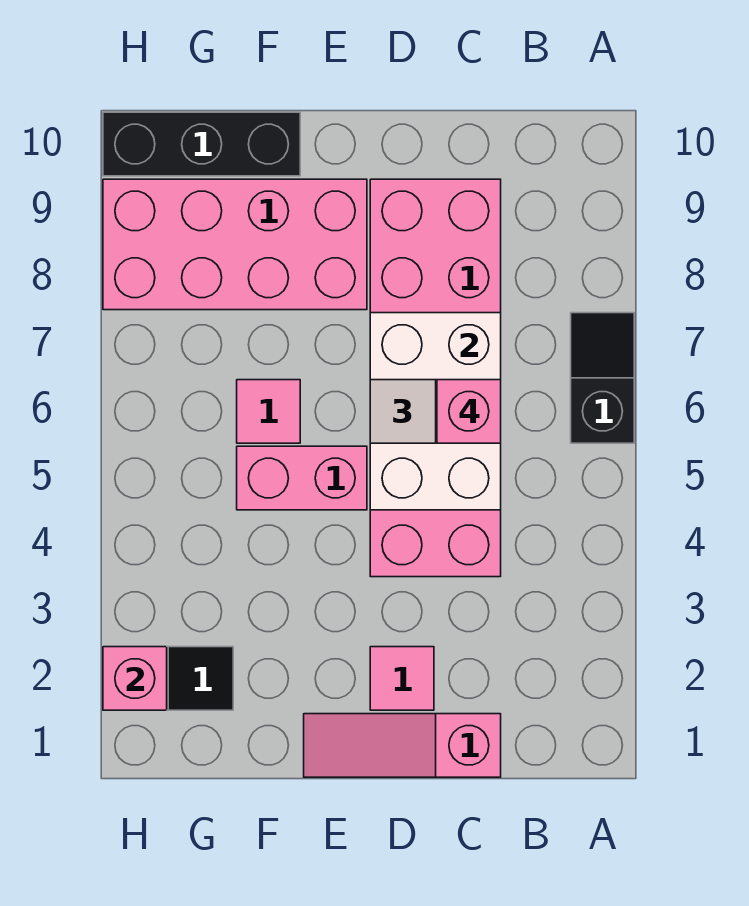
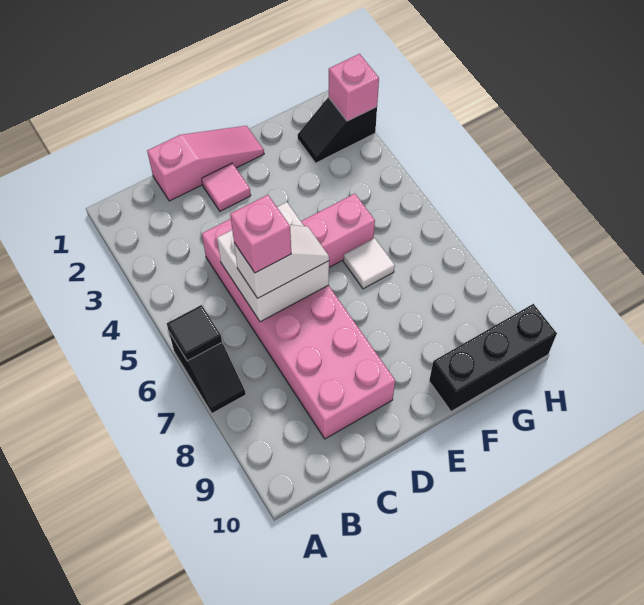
none -> black tile A6 level 2
white brick C5:D7 level 2 -> white brick C5:D6 level 2
pink brick E8:H9 level 1 -> none
pink tile F6 level 1 -> white tile F6 level 1

